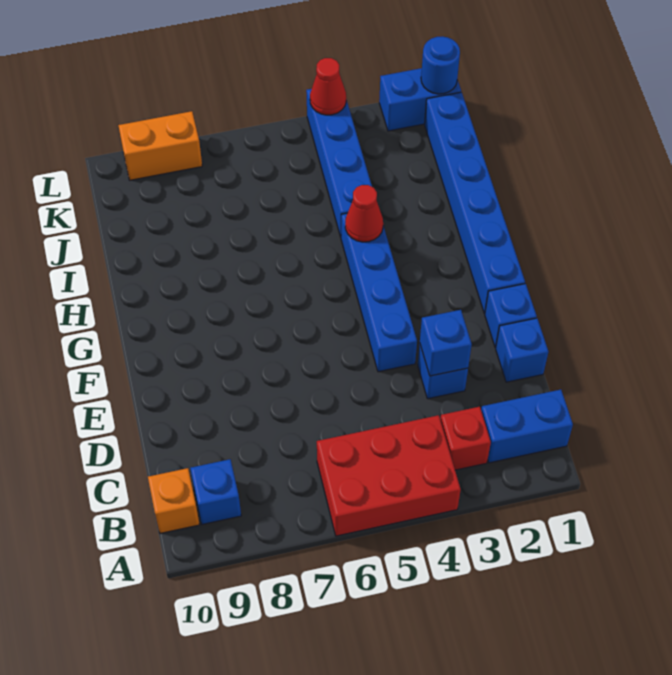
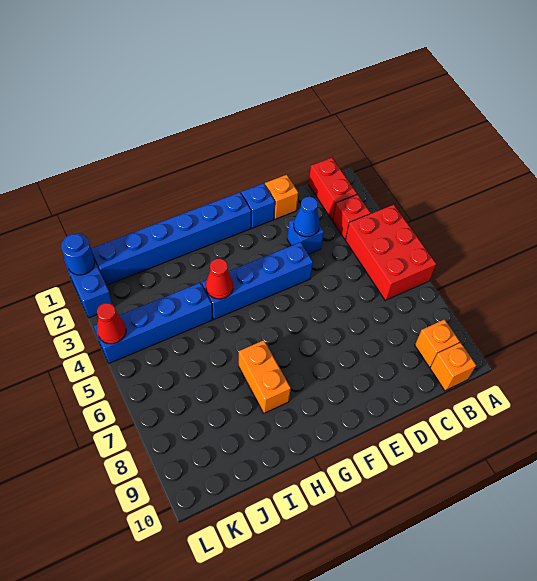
blue brick B1:B2 level 1 -> red brick B1:B2 level 1
blue brick B9 level 1 -> orange brick B9 level 1
blue brick D1 level 1 -> orange brick D1 level 1
blue brick D3 level 2 -> blue cone D3 level 2
orange brick L8:L9 level 1 -> orange brick H7:H8 level 1

